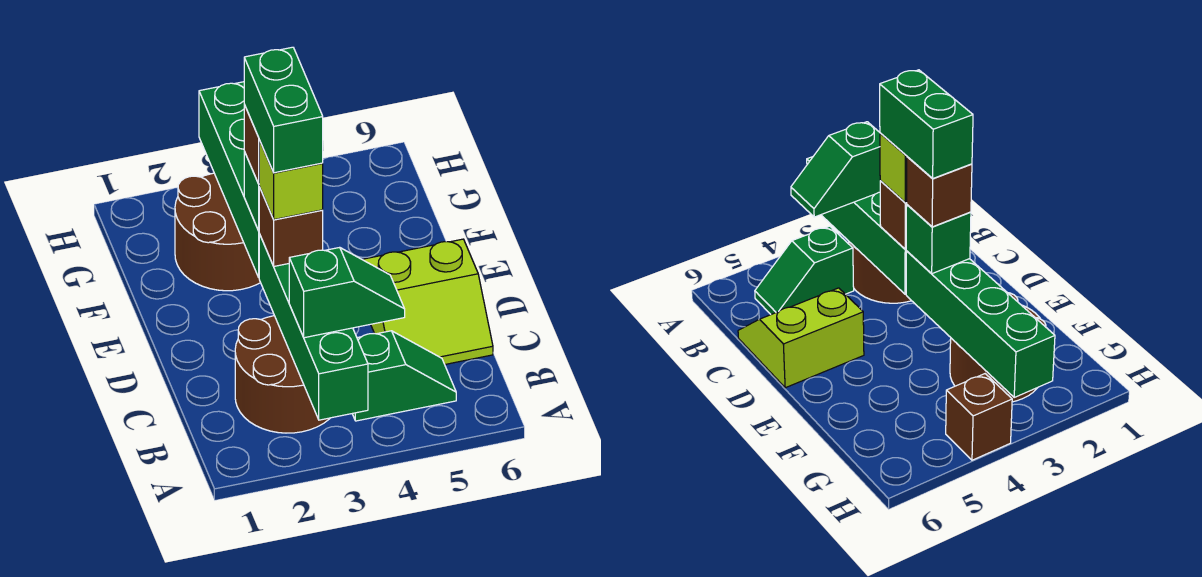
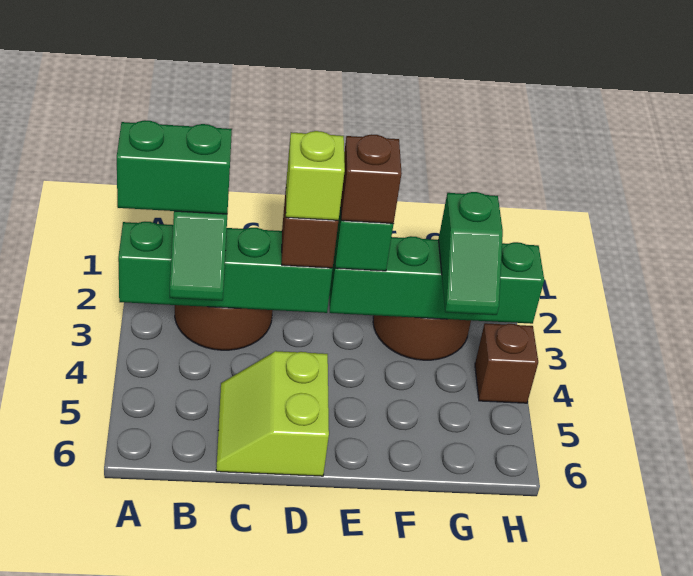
green slope B4:B5 level 1 top 4 -> green slope G3:G4 level 3 top 3
green brick D3:E3 level 5 -> green brick A3:B3 level 4

